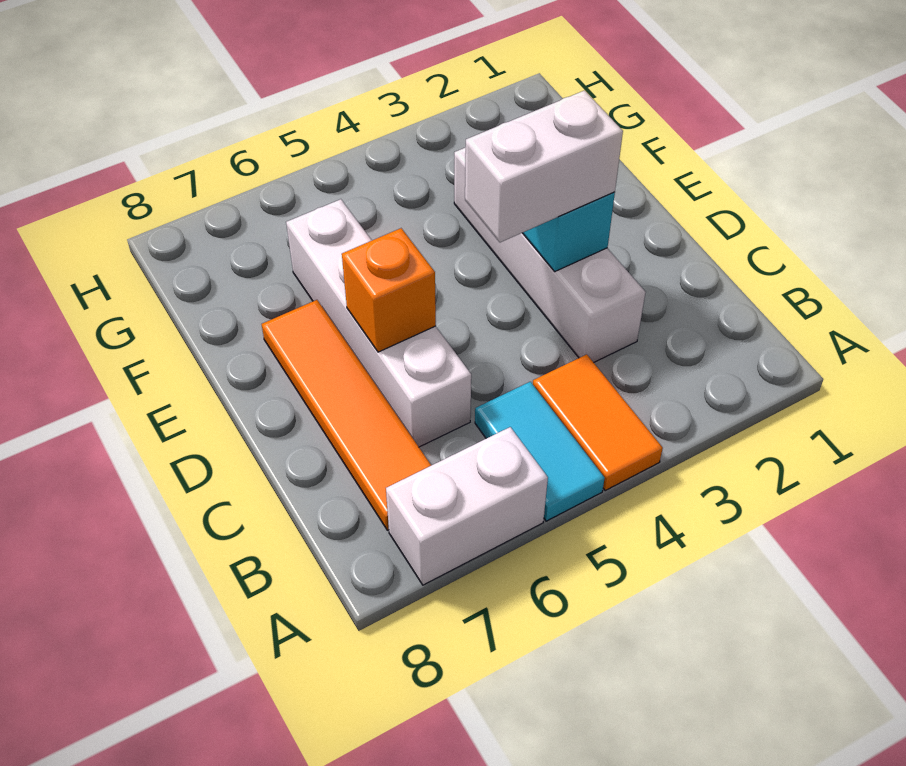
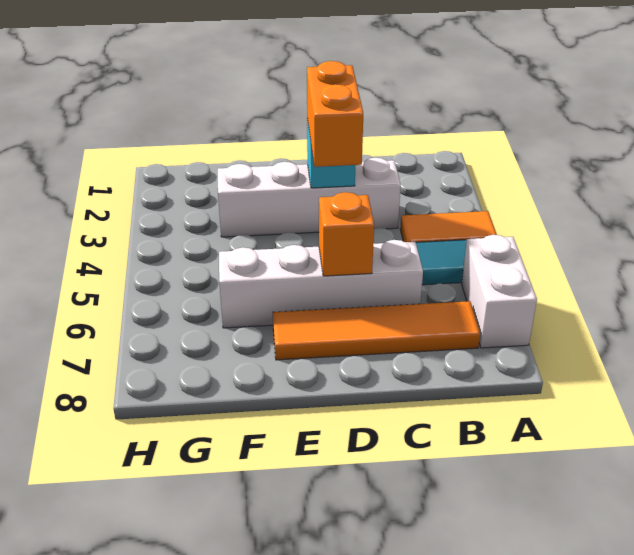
white brick D3:D4 level 3 -> orange brick D3:D4 level 3

